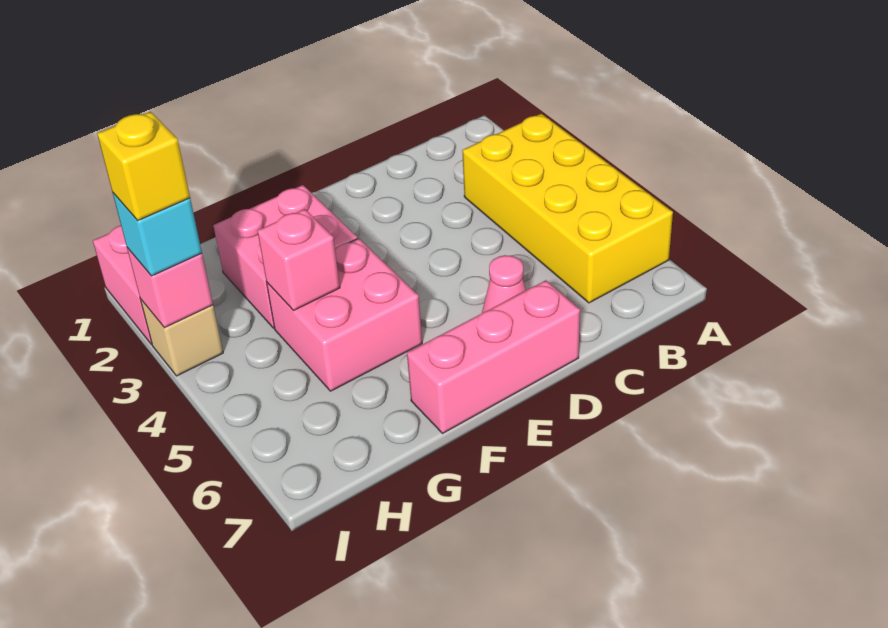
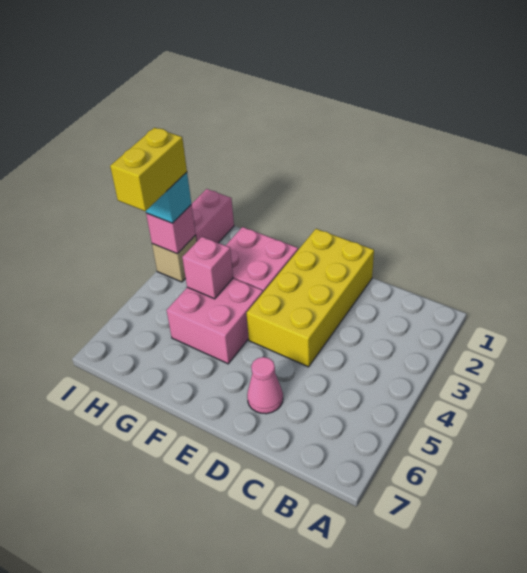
yellow brick A3:B6 level 1 -> yellow brick D1:E4 level 1
pink brick D7:F7 level 1 -> none
yellow brick I3 level 4 -> yellow brick I3:I4 level 4

